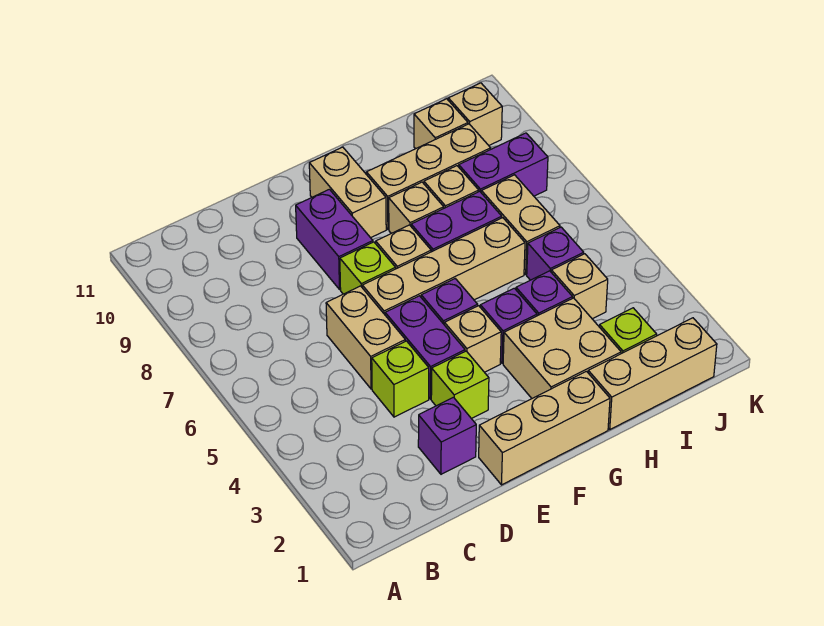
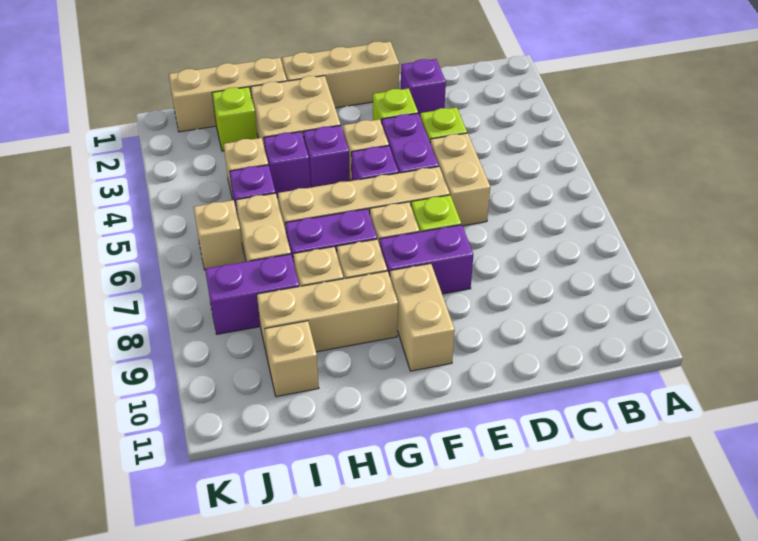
purple brick E8:E9 level 1 -> purple brick E8:F8 level 1
tan brick J10 level 1 -> tan brick J6 level 1

